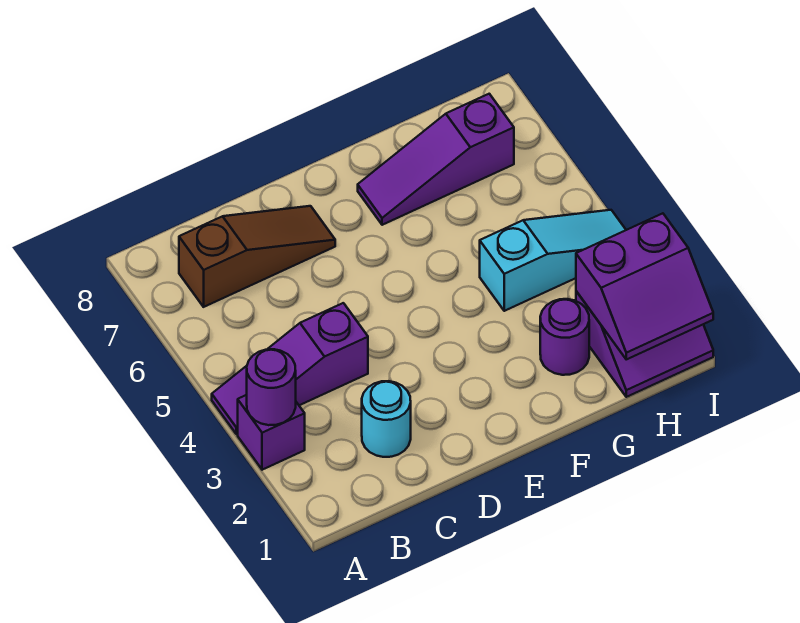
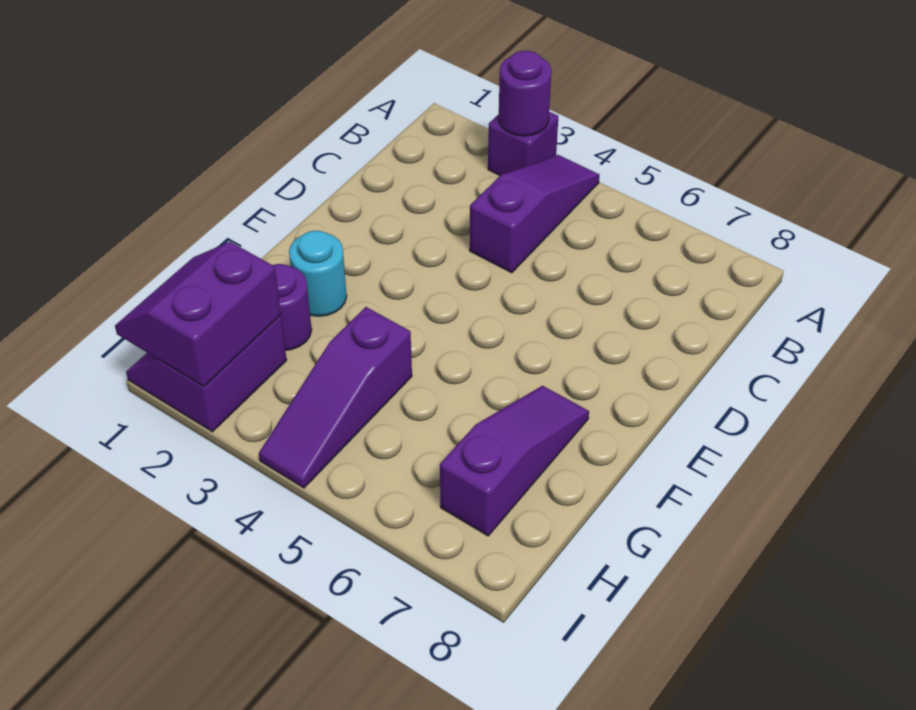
brown slope B7:D7 level 1 top B -> none
cyan round brick C2 level 1 -> cyan round brick F2 level 1
cyan slope G4:I4 level 1 top G -> purple slope G4:I4 level 1 top G

